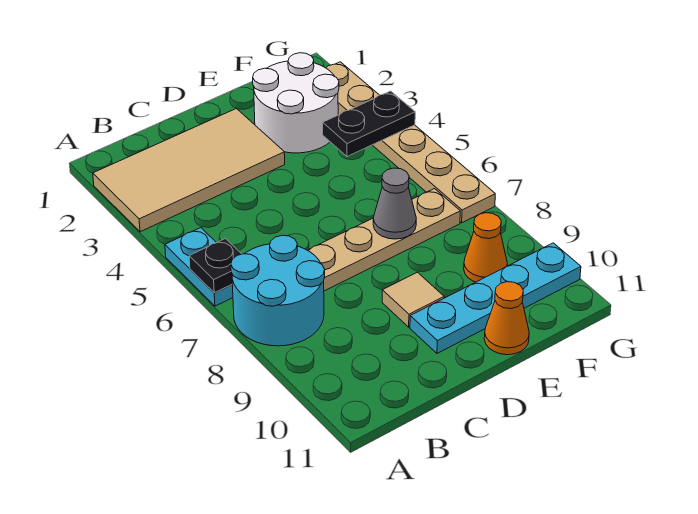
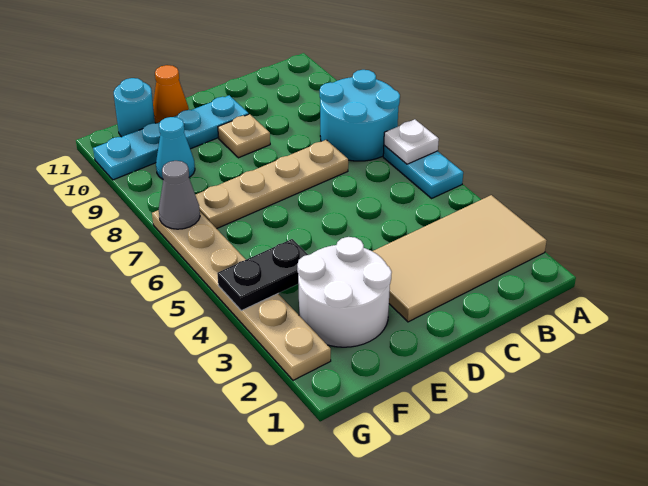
black plate A6 level 2 -> white plate A6 level 2
tan tile D9 level 1 -> tan plate D9 level 1
grey cone E7 level 2 -> grey cone G7 level 2
orange cone F9 level 1 -> cyan cone F9 level 1
none -> cyan round brick F11 level 1

